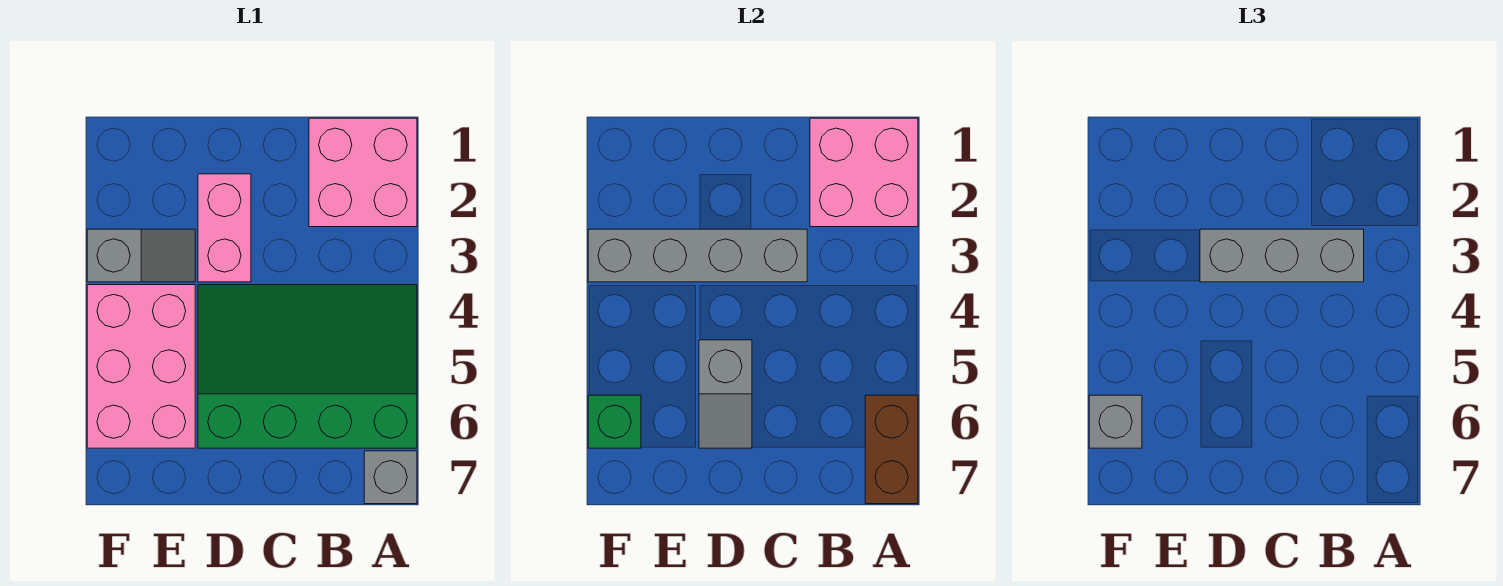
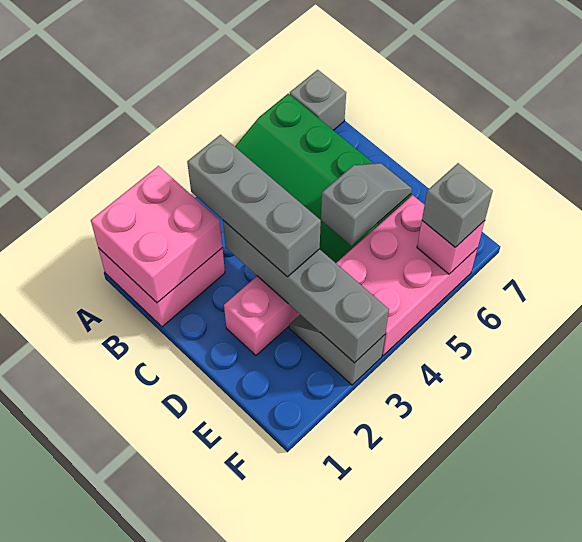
brown brick A6:A7 level 2 -> none
green brick F6 level 2 -> pink brick F6 level 2

